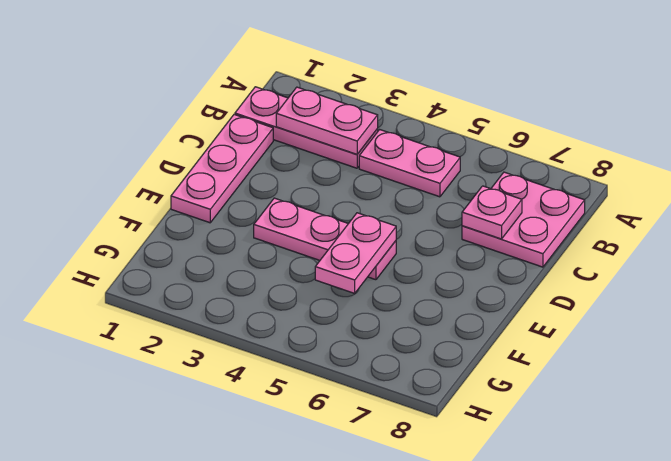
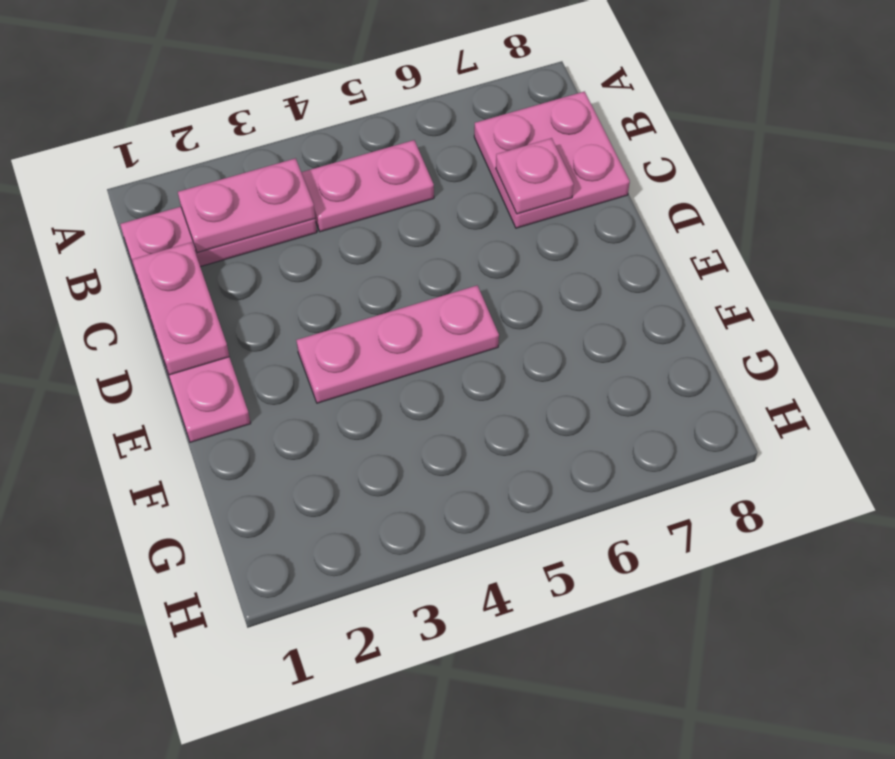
pink plate E5:F5 level 2 -> pink plate C1:D1 level 2

